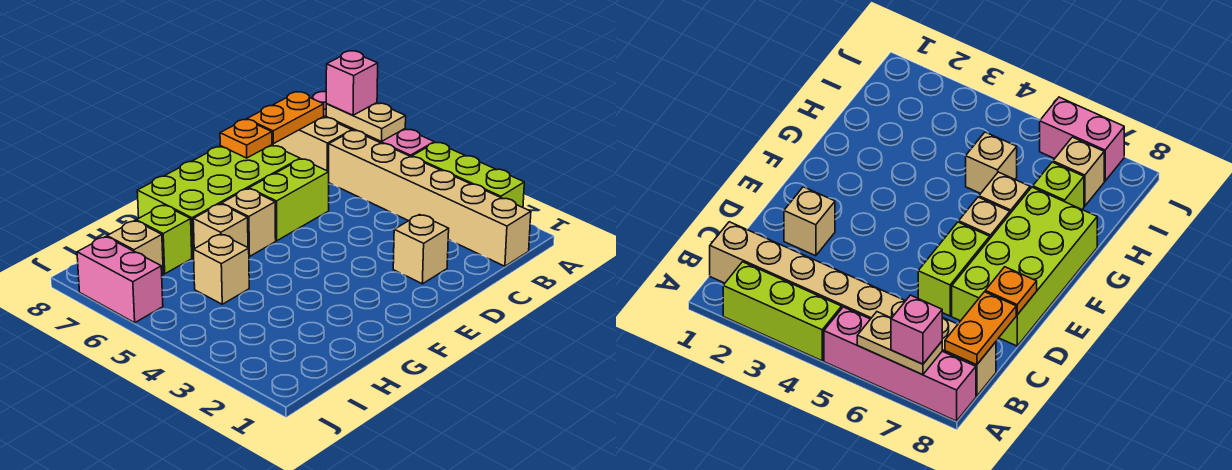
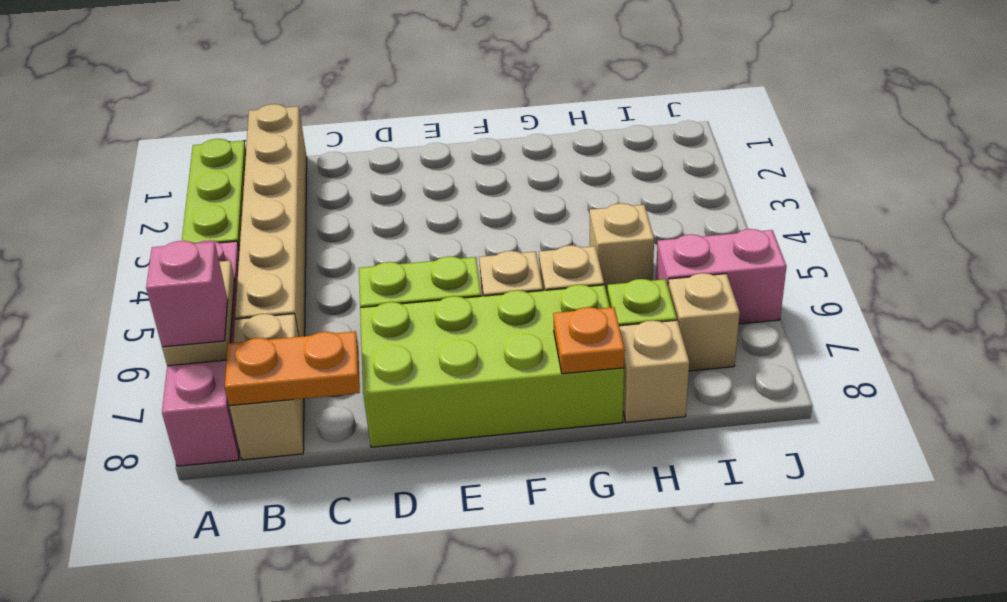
tan brick D2 level 1 -> tan brick H8 level 1
orange plate D8 level 2 -> orange plate G8 level 2
pink brick J6:J7 level 1 -> pink brick I6:J6 level 1

